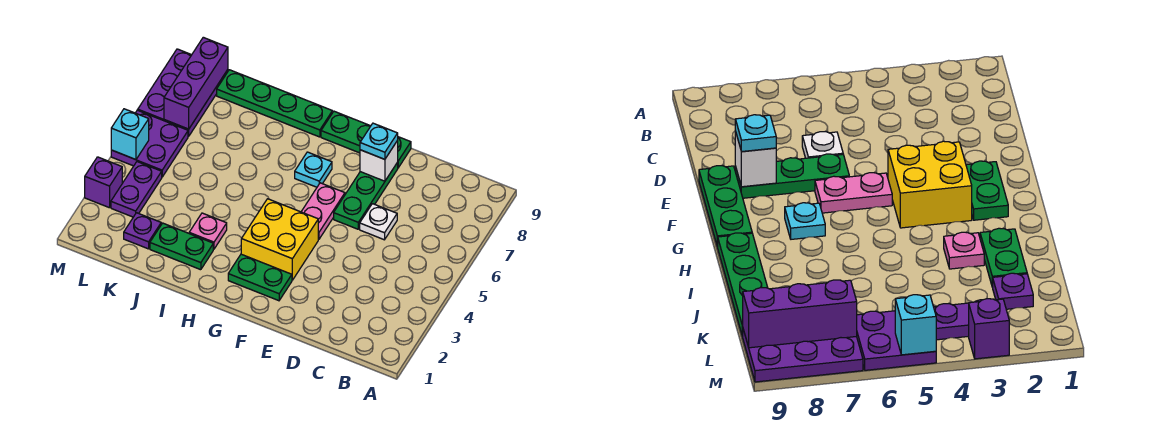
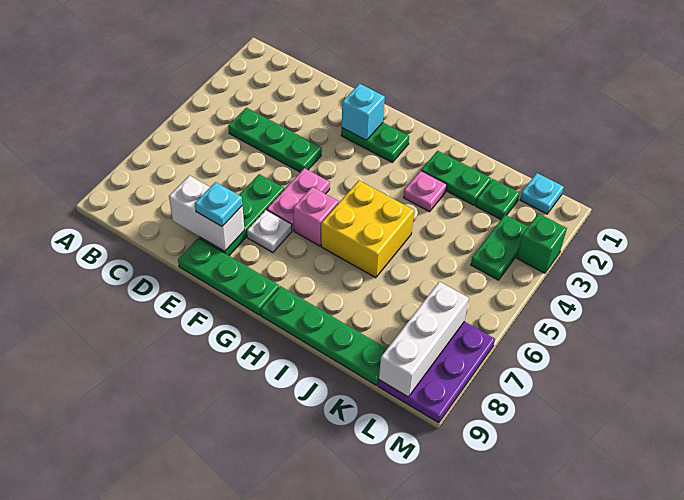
none -> green plate C4:E4 level 1
white plate D6 level 1 -> white plate F7 level 1
white brick E8 level 2 -> white brick D8:E8 level 2
yellow brick F3:G4 level 1 -> yellow brick H5:I6 level 1
none -> pink brick G6 level 1
cyan plate G7 level 1 -> cyan plate L1 level 1
purple plate K2 level 1 -> green plate K2 level 1
purple plate L3:L4 level 1 -> green plate L3:L4 level 1
purple plate L5:M6 level 1 -> none
purple brick L7:L9 level 2 -> white brick L7:L9 level 2
purple brick M3 level 1 -> green brick M3 level 1
cyan brick M5 level 2 -> cyan brick F2 level 2

